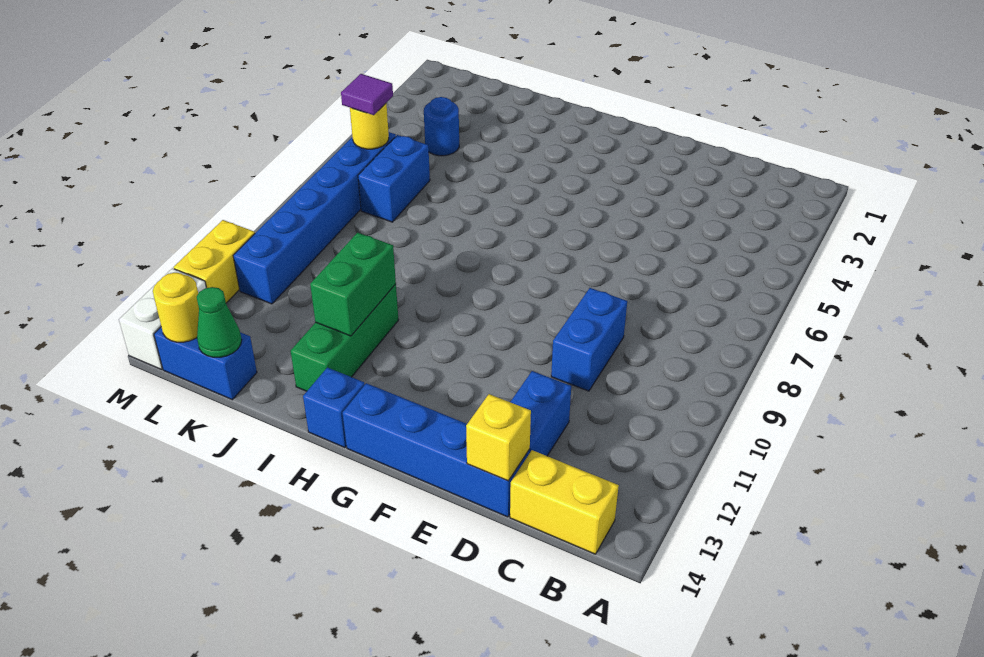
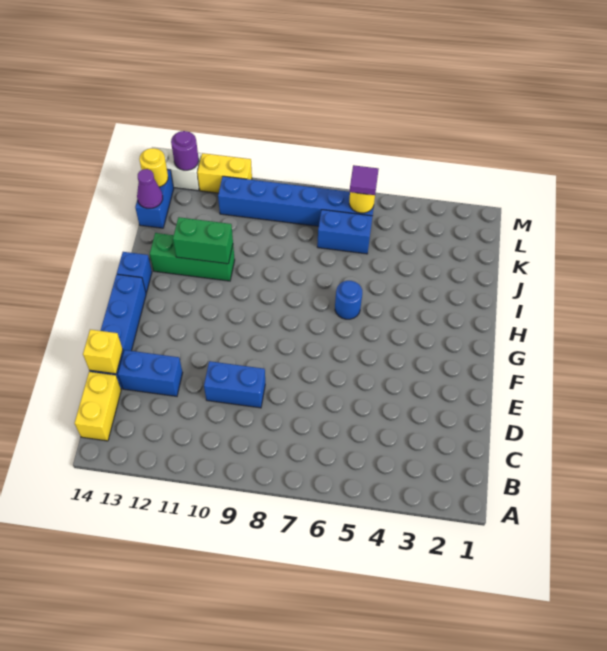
blue round brick K4 level 1 -> blue round brick H6 level 1
green cone K14 level 2 -> purple cone K14 level 2
none -> purple round brick M13 level 2

